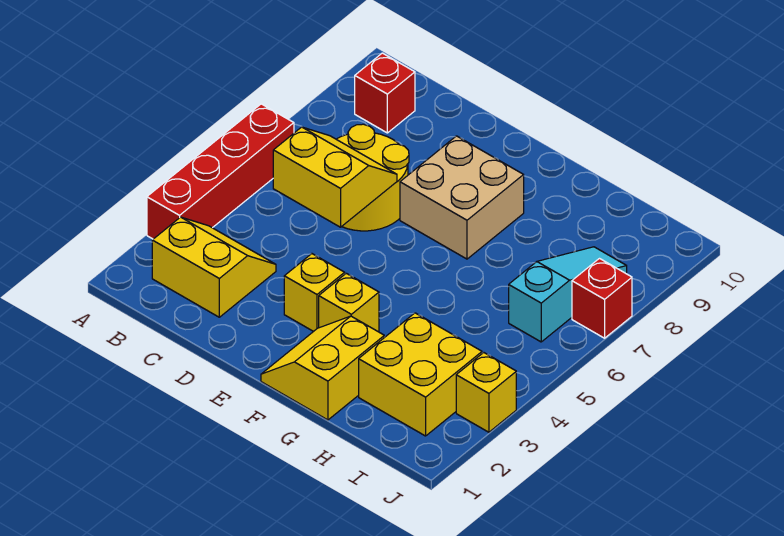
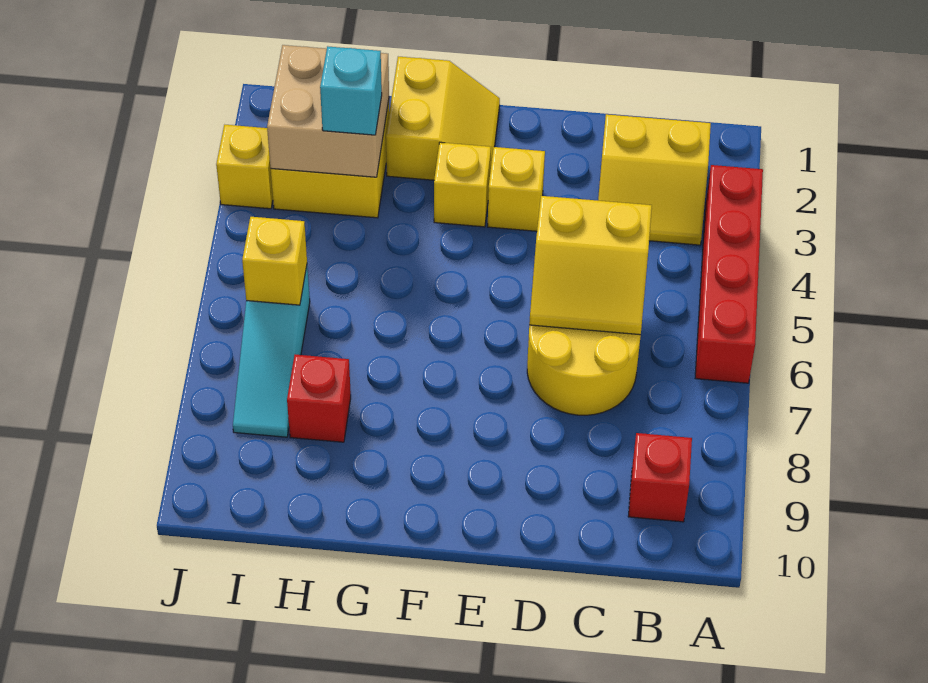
tan brick E7:F8 level 1 -> tan brick H2:I3 level 2
none -> cyan brick H3 level 3
none -> yellow brick I6 level 2
red brick J7 level 1 -> red brick H8 level 1

